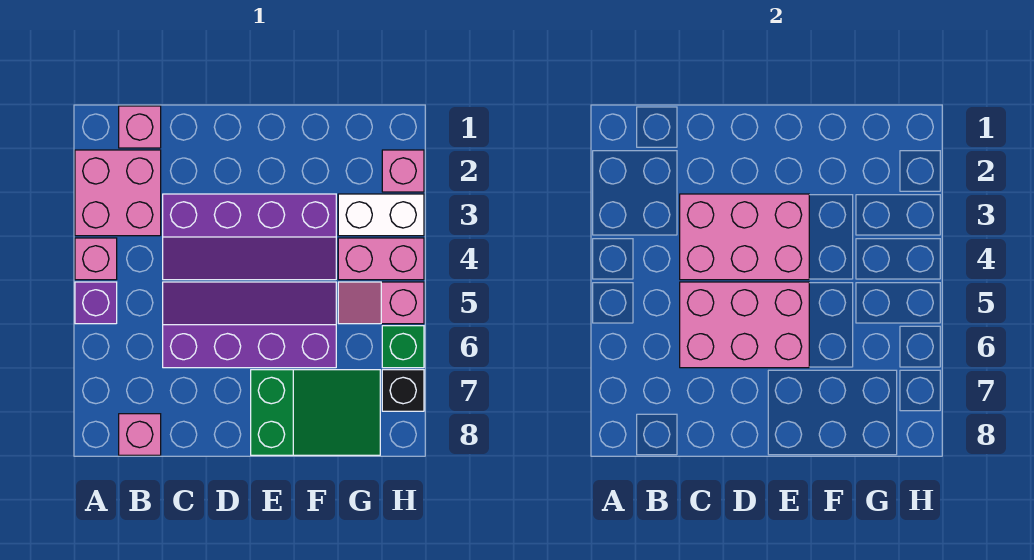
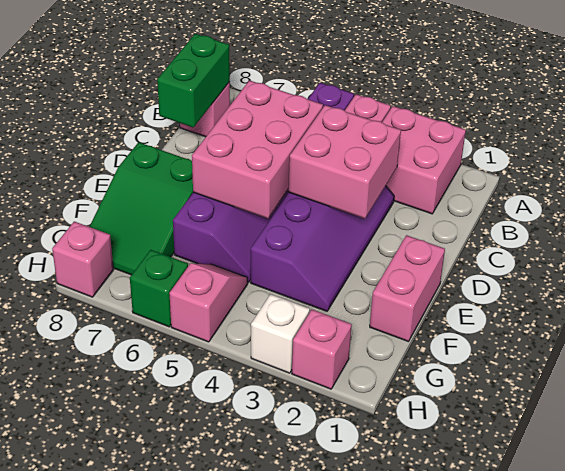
pink brick B1 level 1 -> pink brick H8 level 1
none -> green brick B8:C8 level 2
purple slope C3:F4 level 1 top 3 -> purple slope C3:F4 level 1 top 4
pink brick C3:E4 level 2 -> pink brick C3:D4 level 2
white brick G3:H3 level 1 -> white brick H3 level 1
pink brick G4:H4 level 1 -> pink brick E1:F1 level 1
black brick H7 level 1 -> none

